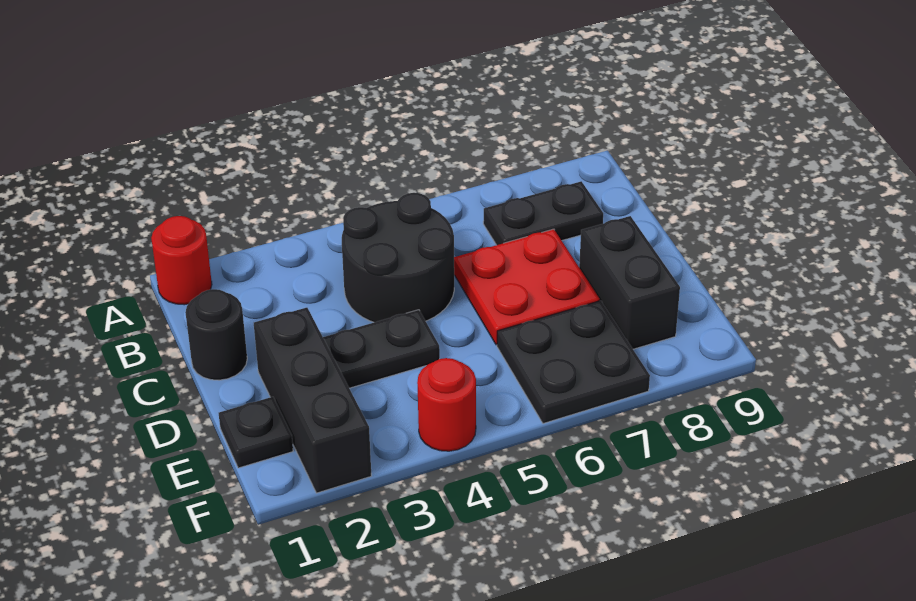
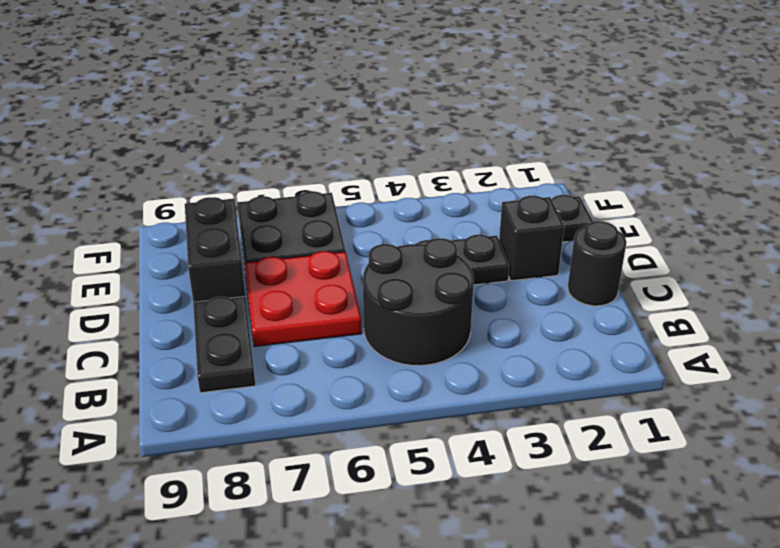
red round brick A1 level 1 -> none
black plate B7:B8 level 1 -> black plate B8:C8 level 1
black brick D2:F2 level 1 -> black brick D2 level 1
red round brick F4 level 1 -> none

